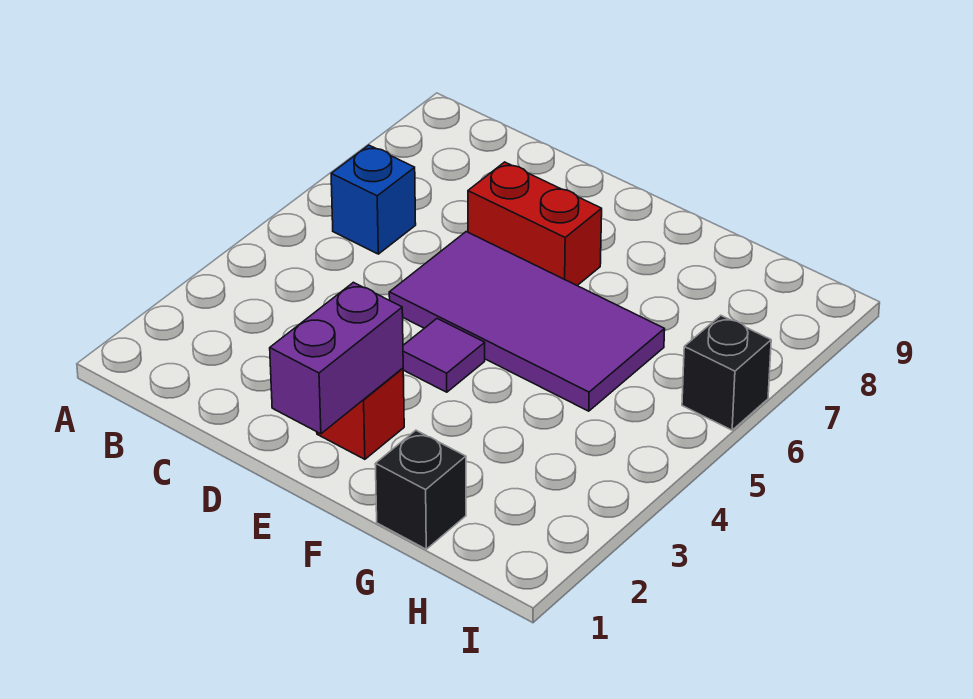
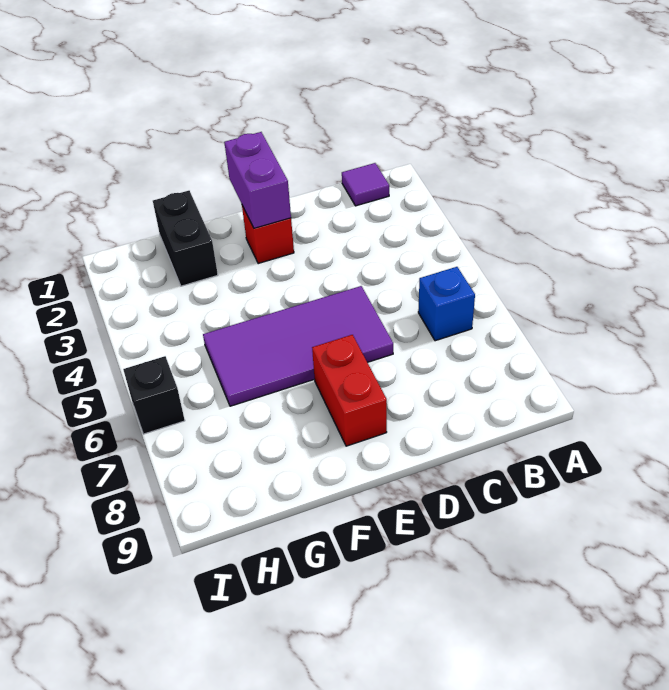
red brick D7:E7 level 1 -> red brick E7:E8 level 1
purple tile E4 level 1 -> purple tile B1 level 1
black brick G1 level 1 -> black brick G1:G2 level 1

